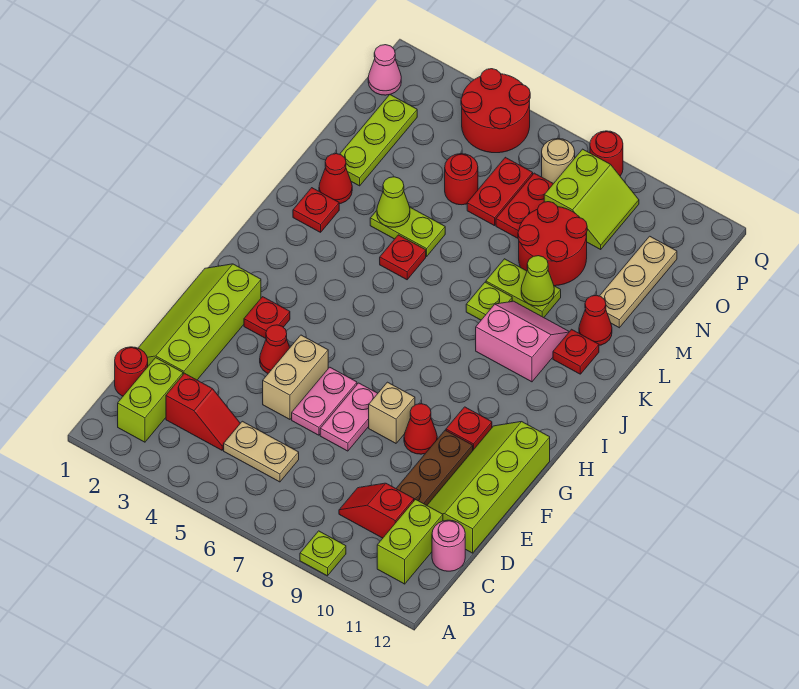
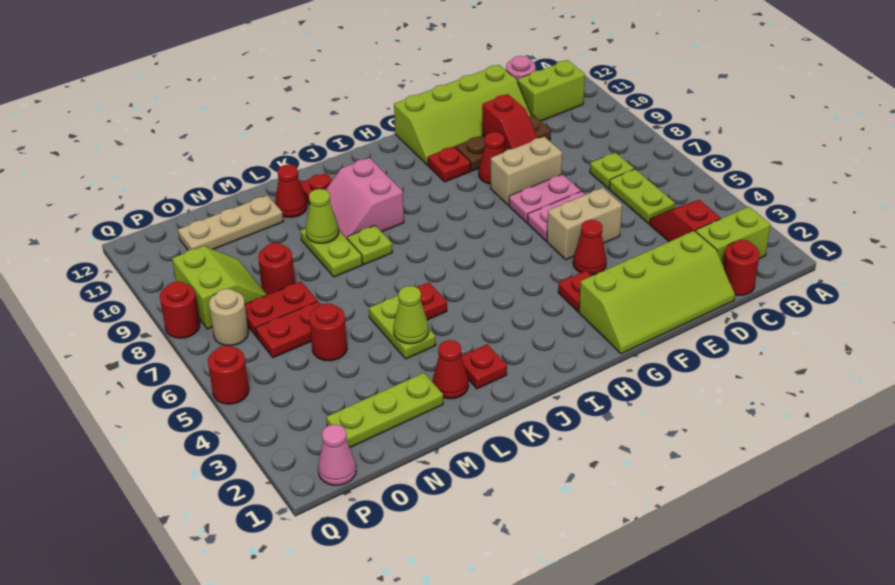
lime plate A9 level 1 -> lime plate C7 level 1
tan plate C5:C6 level 1 -> lime plate C5:C6 level 1
red slope C9:C10 level 1 top 10 -> red slope E9:E10 level 2 top 10
tan brick F8 level 1 -> tan brick E8:F8 level 1
red round brick M8:N9 level 1 -> red round brick N8 level 1
lime slope O8:P9 level 1 top 8 -> lime slope O8:P9 level 1 top P
red round brick P4:Q5 level 1 -> red round brick Q5 level 1

